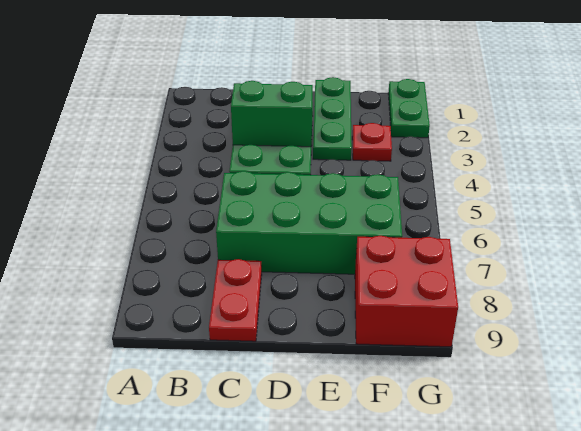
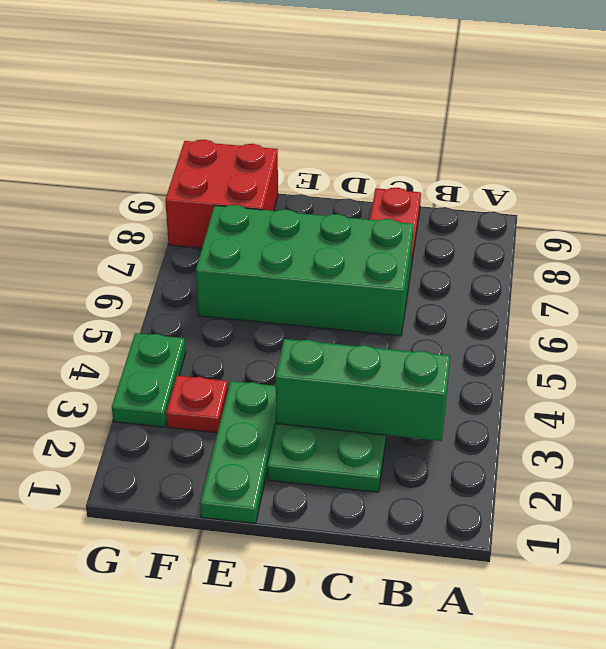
green brick C3:D3 level 2 -> green brick B3:D3 level 2
green plate G1:G2 level 1 -> green plate G3:G4 level 1

